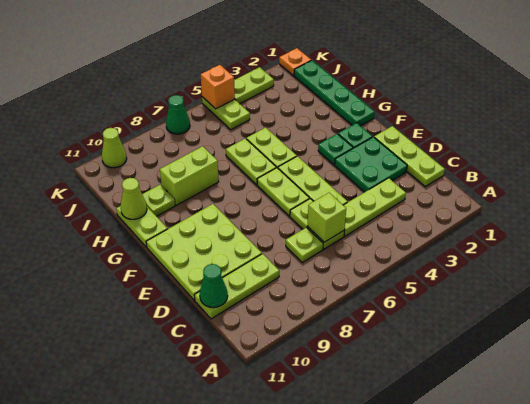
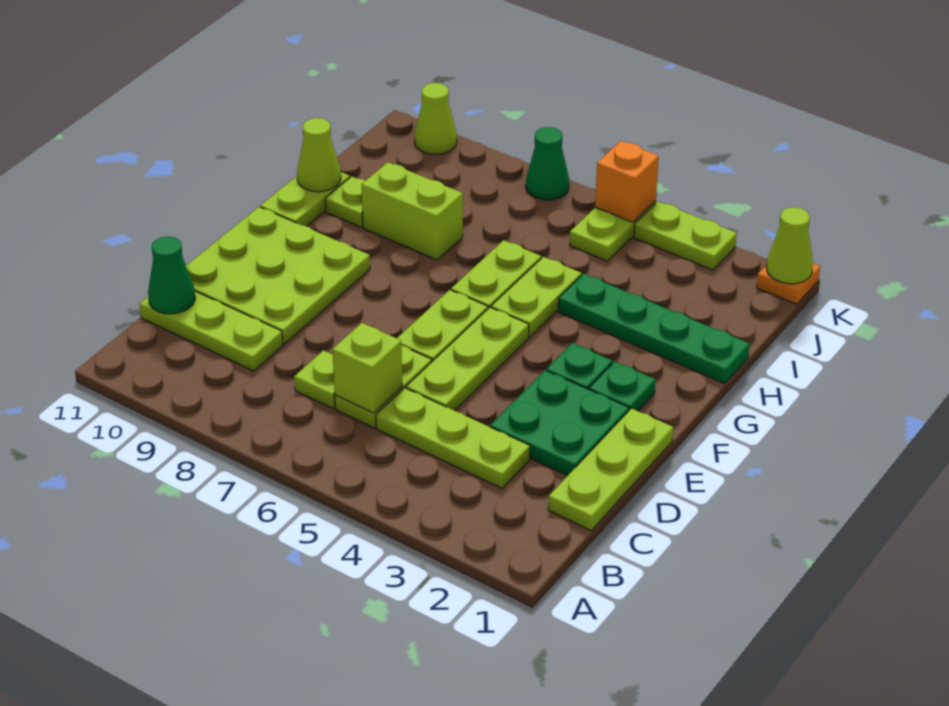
green plate G1:J1 level 1 -> green plate H1:H4 level 1
none -> lime cone K1 level 2

